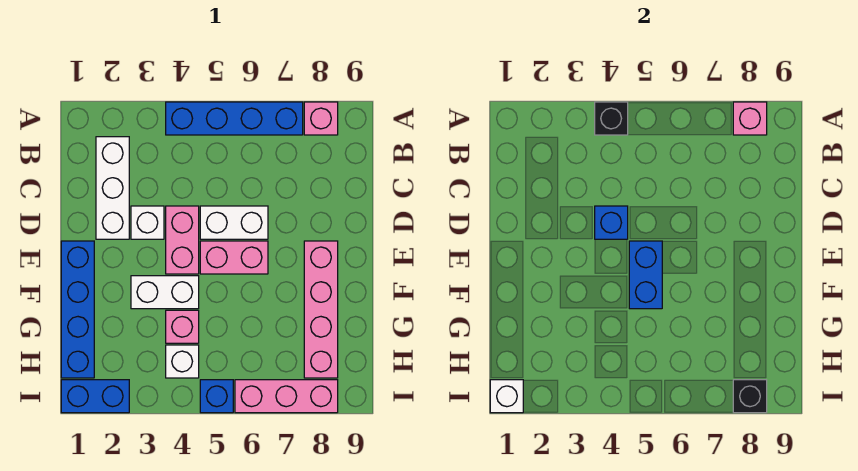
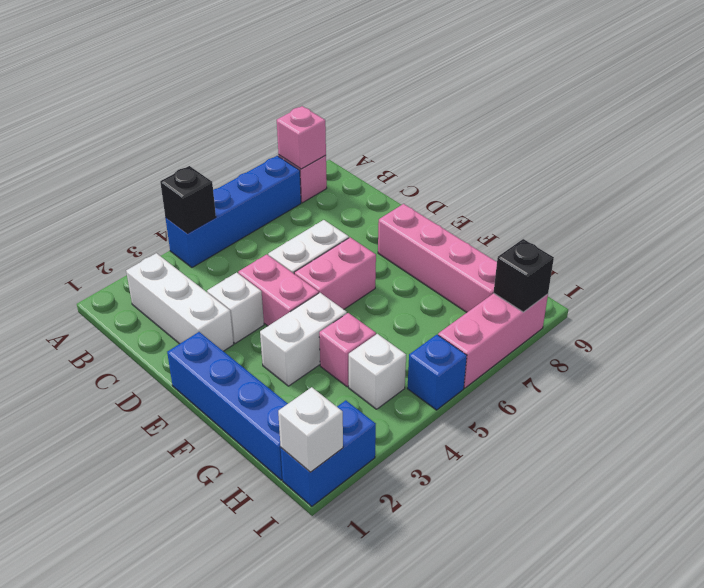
blue brick D4 level 2 -> none
blue brick E5:F5 level 2 -> none

